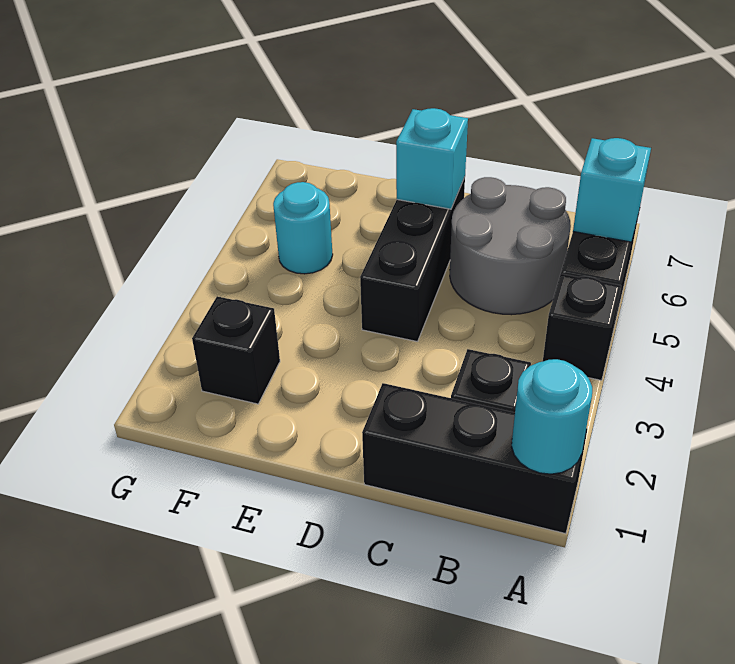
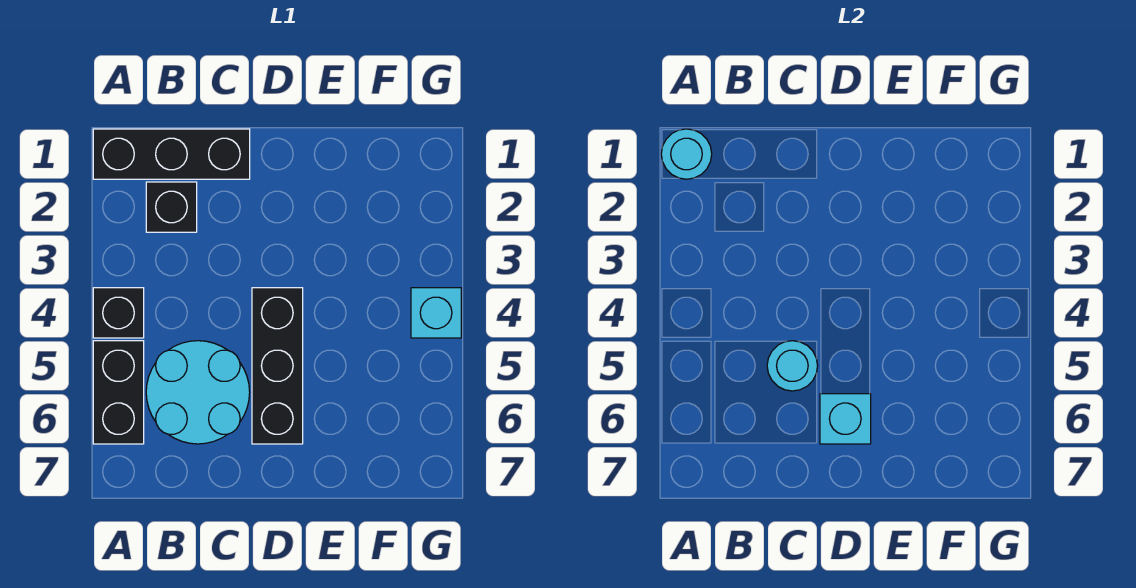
cyan brick A6 level 2 -> cyan brick G4 level 1
grey round brick B5:C6 level 1 -> cyan round brick B5:C6 level 1
black brick F2 level 1 -> none
cyan round brick F5 level 1 -> cyan round brick C5 level 2

